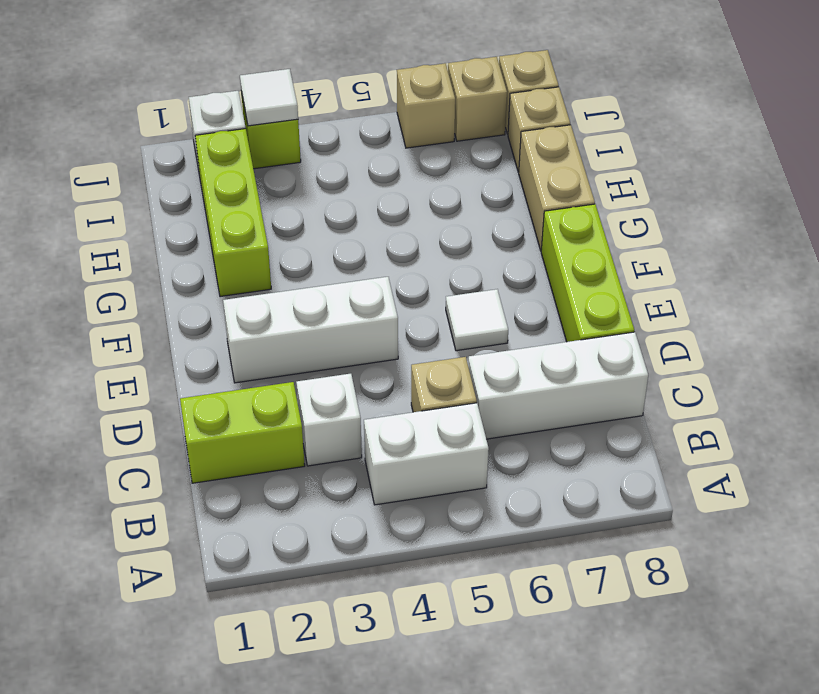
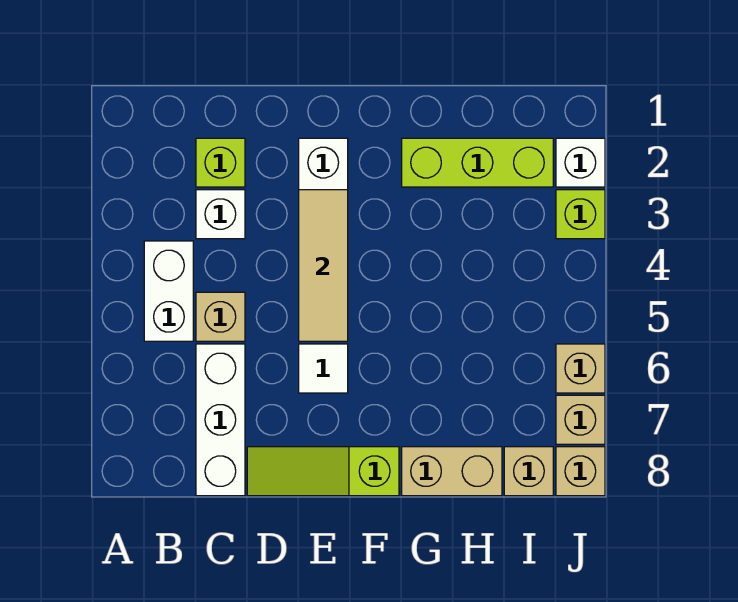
lime brick C1:C2 level 1 -> lime brick C2 level 1
lime brick D8:F8 level 1 -> lime slope D8:F8 level 1 top F
none -> tan tile E3:E5 level 2
white tile J3 level 2 -> none

